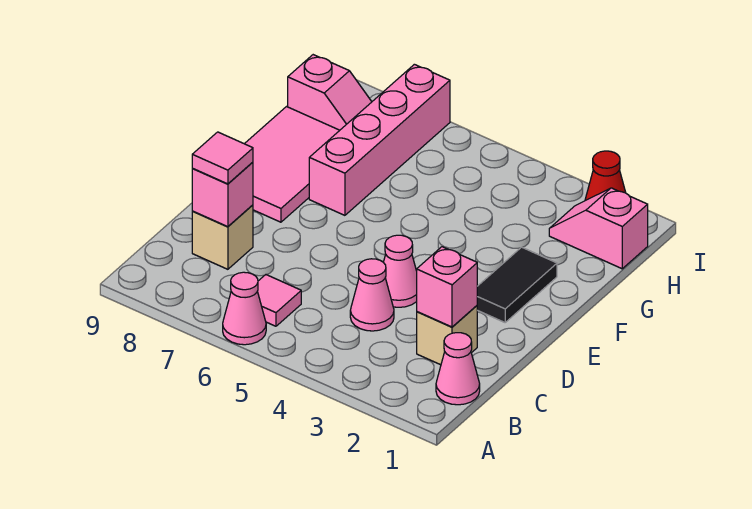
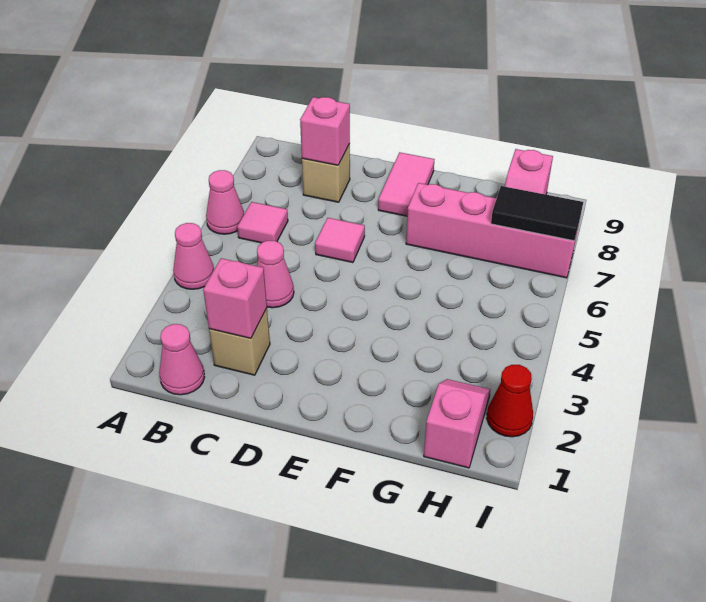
pink tile C8 level 3 -> pink tile D6 level 1
pink cone D4 level 1 -> pink cone A4 level 1
black tile E2:F2 level 1 -> black tile H7:I7 level 2
pink tile E8:G9 level 1 -> pink tile E8:E9 level 1

